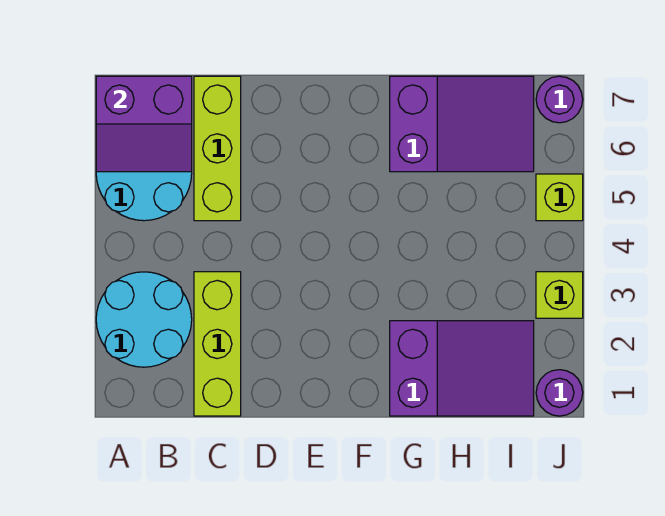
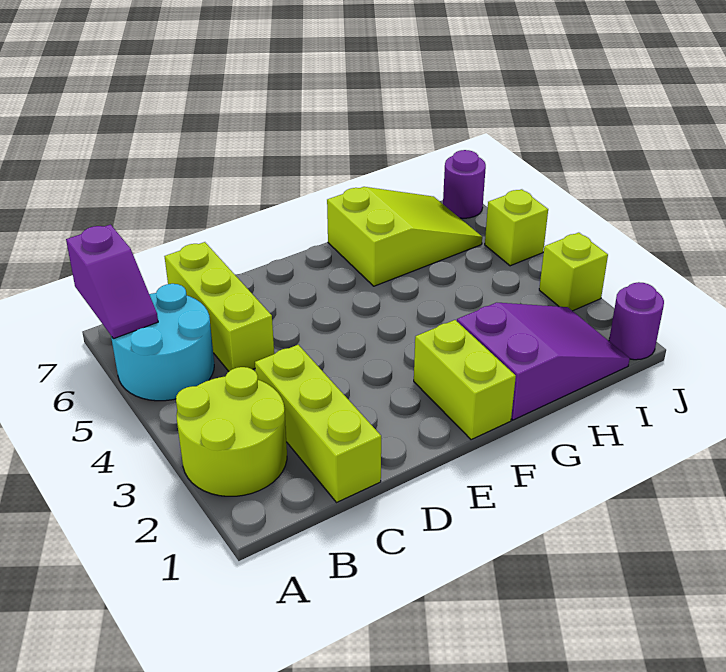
cyan round brick A2:B3 level 1 -> lime round brick A2:B3 level 1
purple slope A6:B7 level 2 top 7 -> purple slope A6:A7 level 2 top 7
none -> lime brick F1:F2 level 1
purple slope G6:I7 level 1 top G -> lime slope G6:I7 level 1 top G

